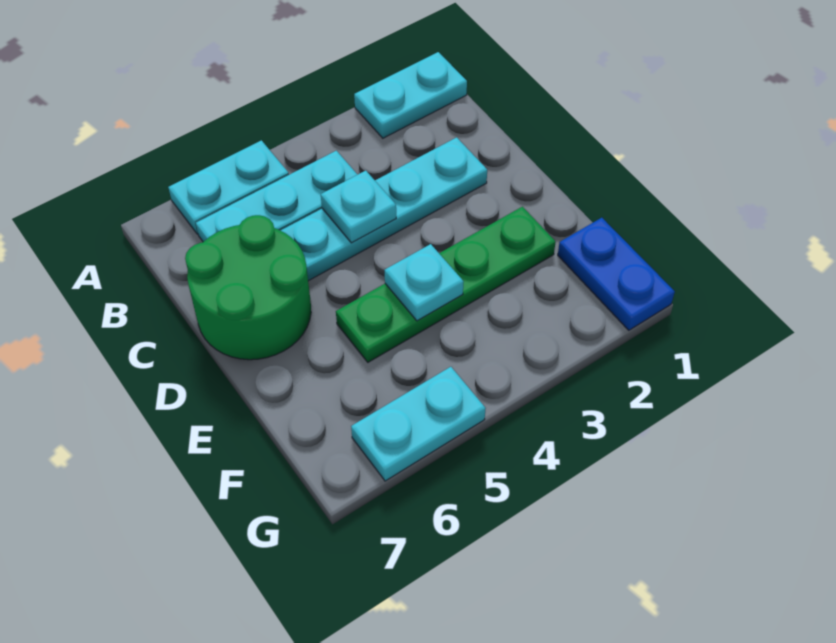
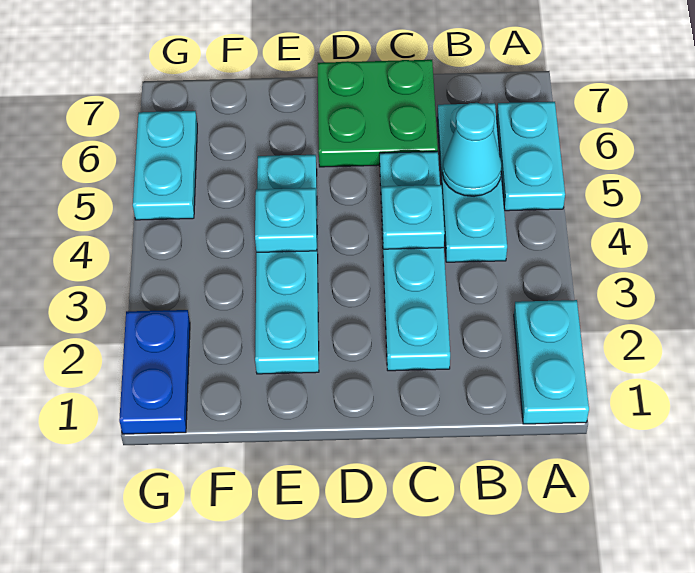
none -> cyan cone B5 level 2
green round brick C6:D7 level 1 -> green plate C6:D7 level 1
green plate E2:E5 level 1 -> cyan plate E2:E5 level 1
blue plate F1:G1 level 1 -> blue plate G1:G2 level 1

